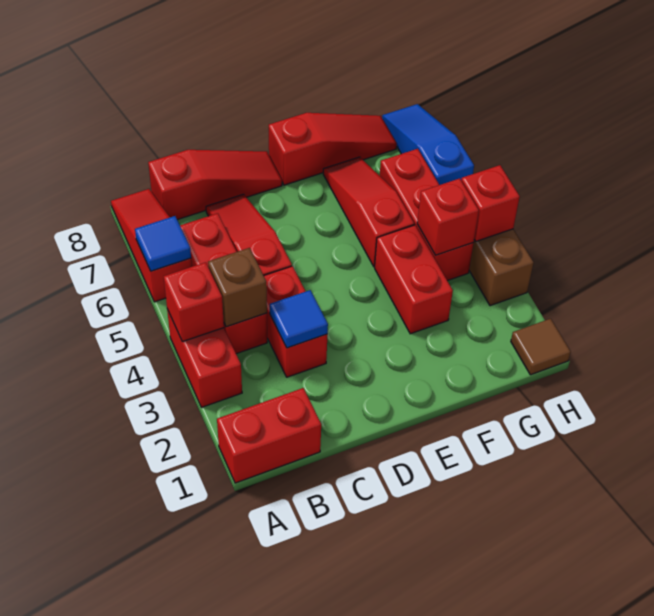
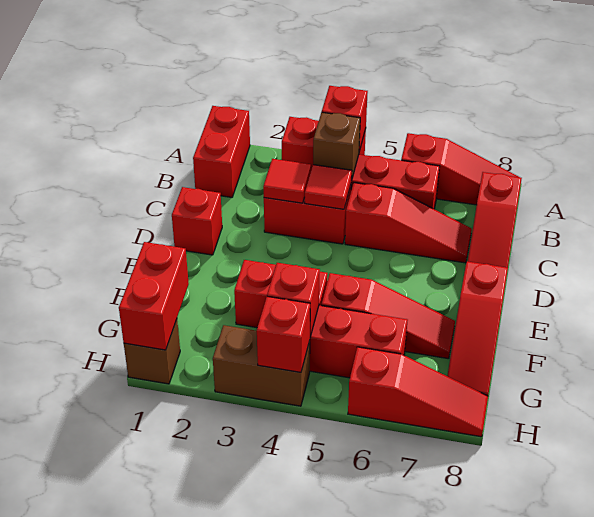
blue tile A6 level 2 -> none
blue tile C3 level 2 -> red tile C3 level 2
none -> red tile C4 level 2
none -> red brick D1 level 1
none -> red brick G1:H1 level 2
brown tile H1 level 1 -> brown brick H1 level 1
blue slope H6:H8 level 1 top 6 -> red slope H6:H8 level 1 top 6

